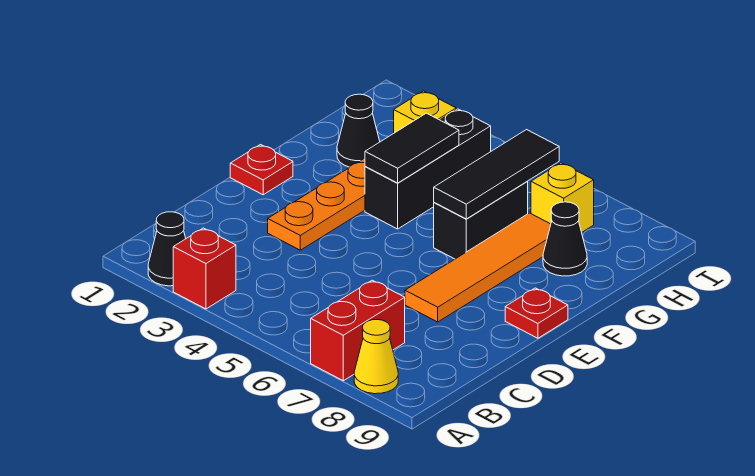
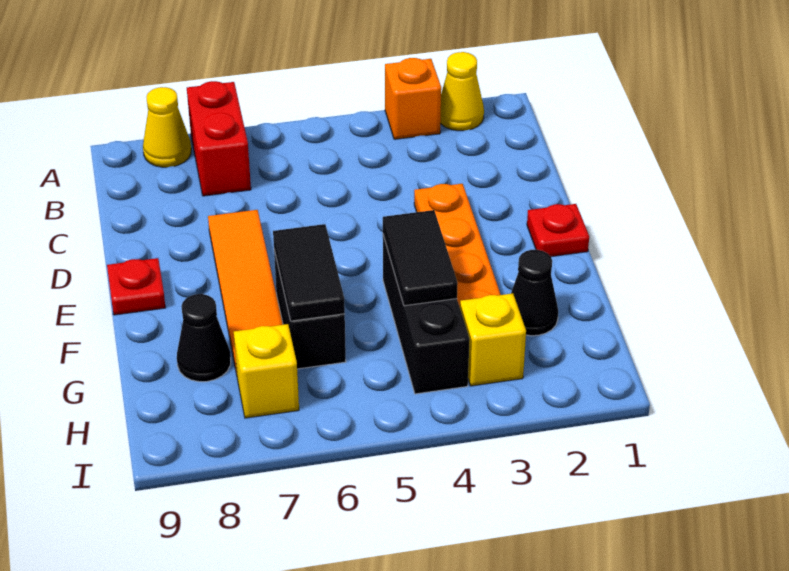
black cone A2 level 1 -> yellow cone A2 level 1
red brick A3 level 1 -> orange brick A3 level 1
black tile F6:H6 level 2 -> black tile F6:G6 level 2

